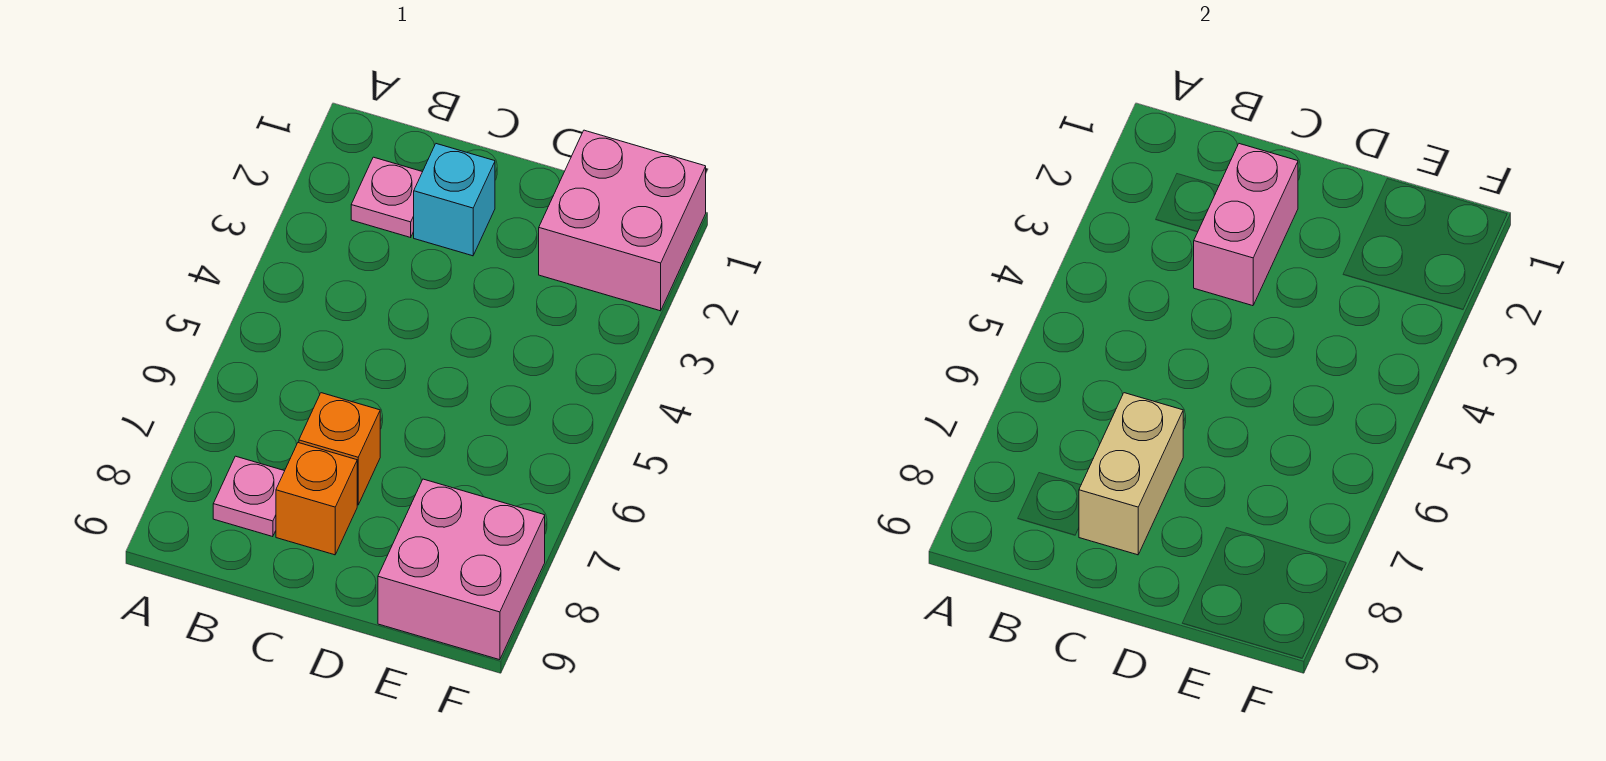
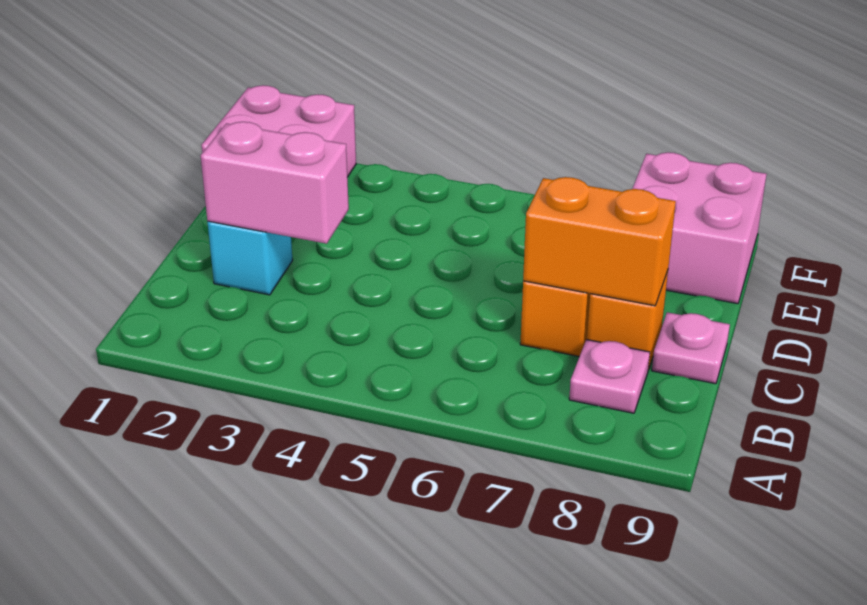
pink plate B2 level 1 -> pink plate C9 level 1
tan brick C7:C8 level 2 -> orange brick C7:C8 level 2

